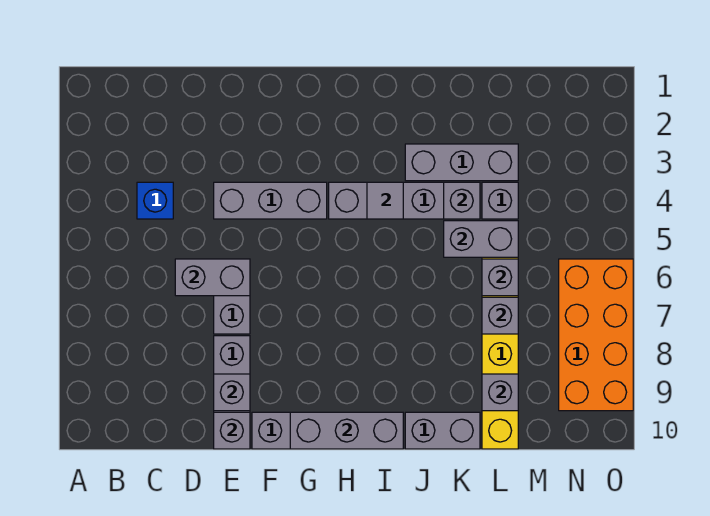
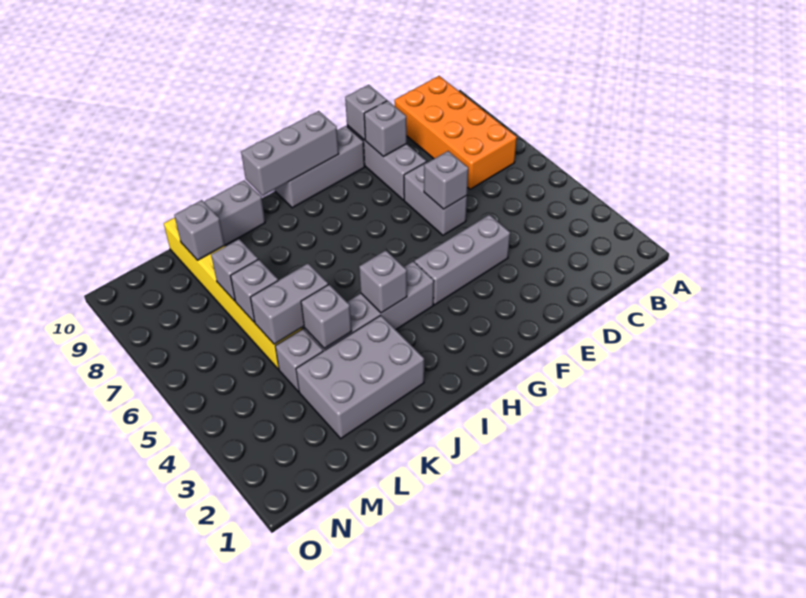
blue brick C4 level 1 -> none
grey brick D6:E6 level 2 -> grey brick E6 level 2
grey tile I4 level 2 -> grey brick I4 level 2
grey brick J3:L3 level 1 -> grey brick J2:L3 level 1
orange brick N6:O9 level 1 -> orange brick B7:C10 level 1

